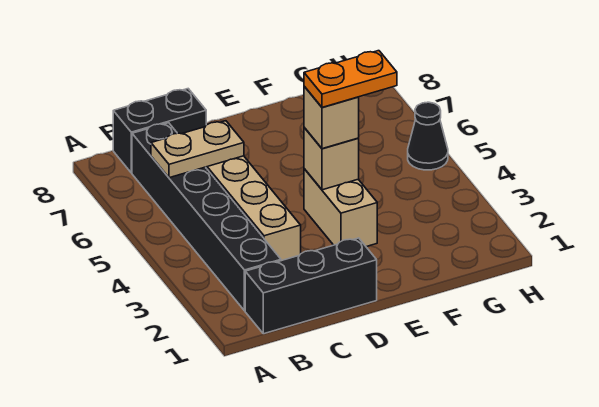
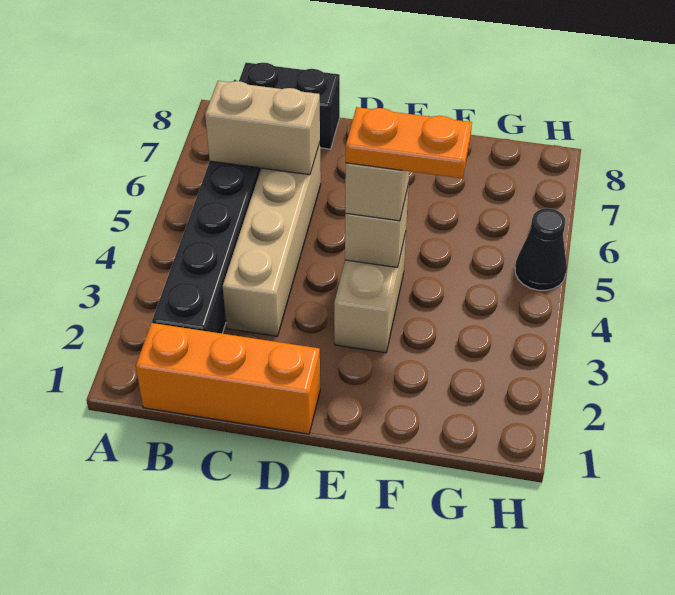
black brick B1:D1 level 1 -> orange brick B1:D1 level 1
tan plate B6:C6 level 2 -> tan brick B6:C6 level 2

